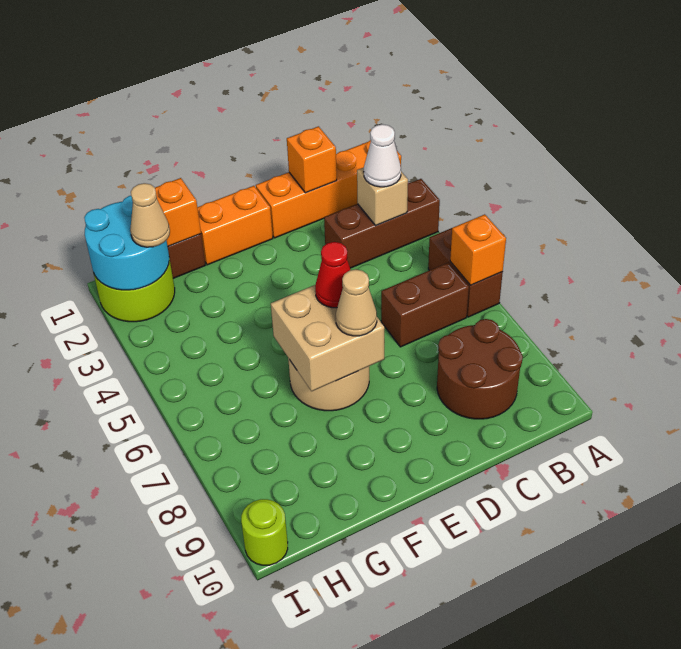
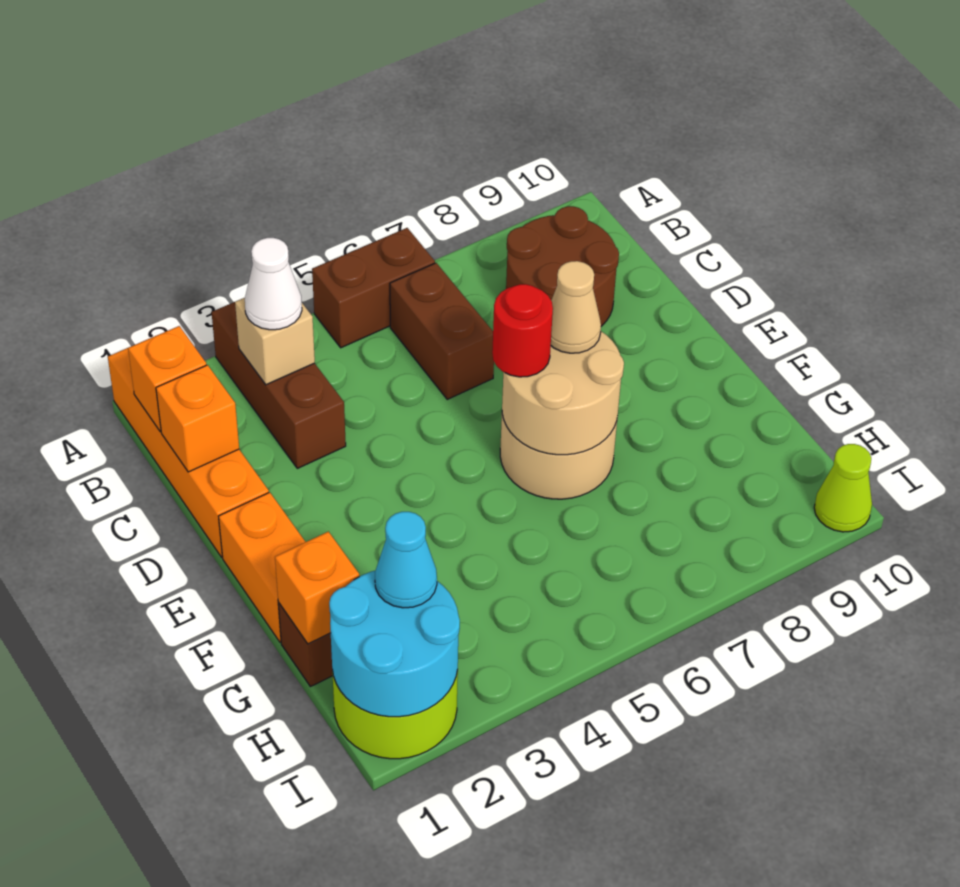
orange brick A6 level 2 -> orange brick B1 level 2
tan brick E6:F7 level 2 -> tan round brick E6:F7 level 2
red cone E6 level 3 -> red round brick E6 level 3
tan cone H2 level 3 -> cyan cone H2 level 3
lime round brick I10 level 1 -> lime cone I10 level 1

